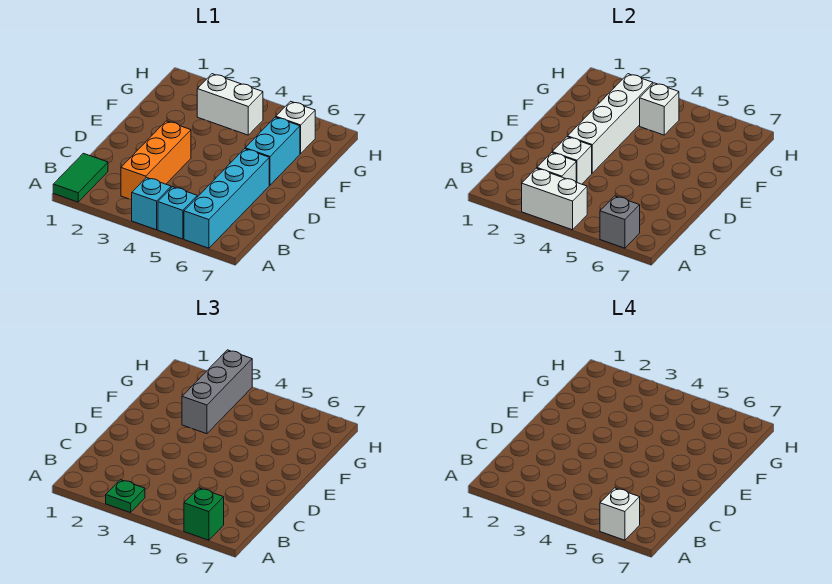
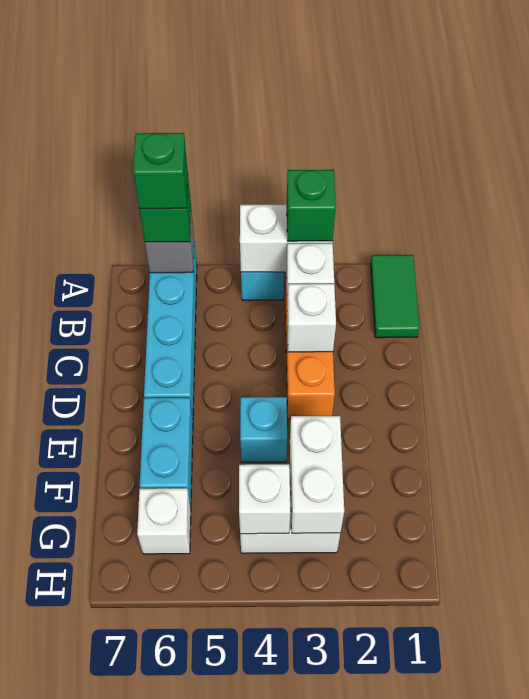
green plate A3 level 3 -> green brick A3 level 3
cyan brick A5 level 1 -> cyan brick E4 level 1
white brick A6 level 4 -> green brick A6 level 4
white brick D3:G3 level 2 -> white brick F3:G3 level 2
grey brick F3:H3 level 3 -> none

